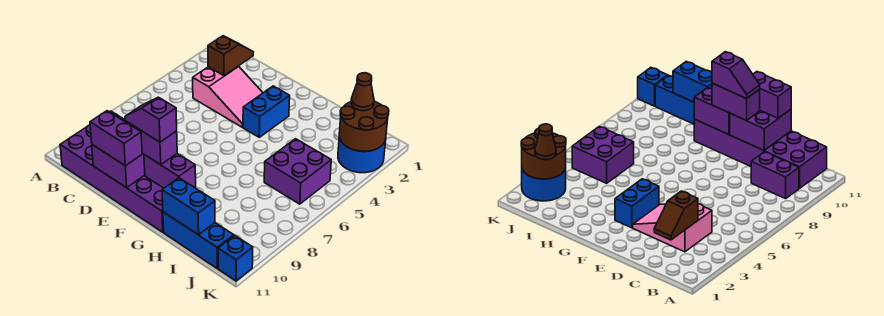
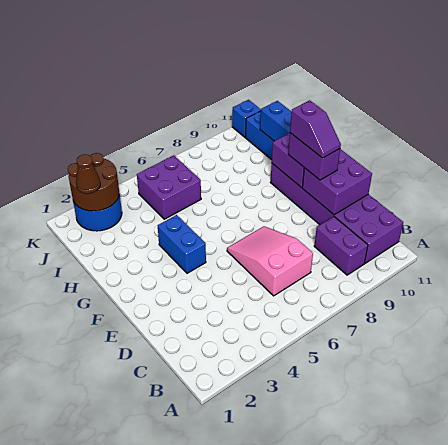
brown slope C2:C3 level 2 top 3 -> none
pink slope C3:E4 level 1 top C -> pink slope C6:E7 level 1 top C
purple brick D11:E11 level 3 -> none
blue brick F3:F4 level 1 -> blue brick F4:G4 level 1

